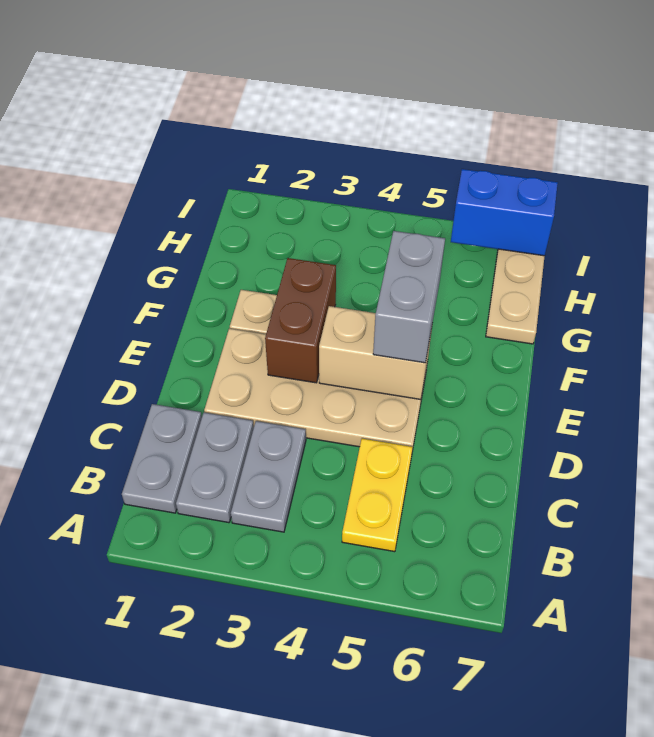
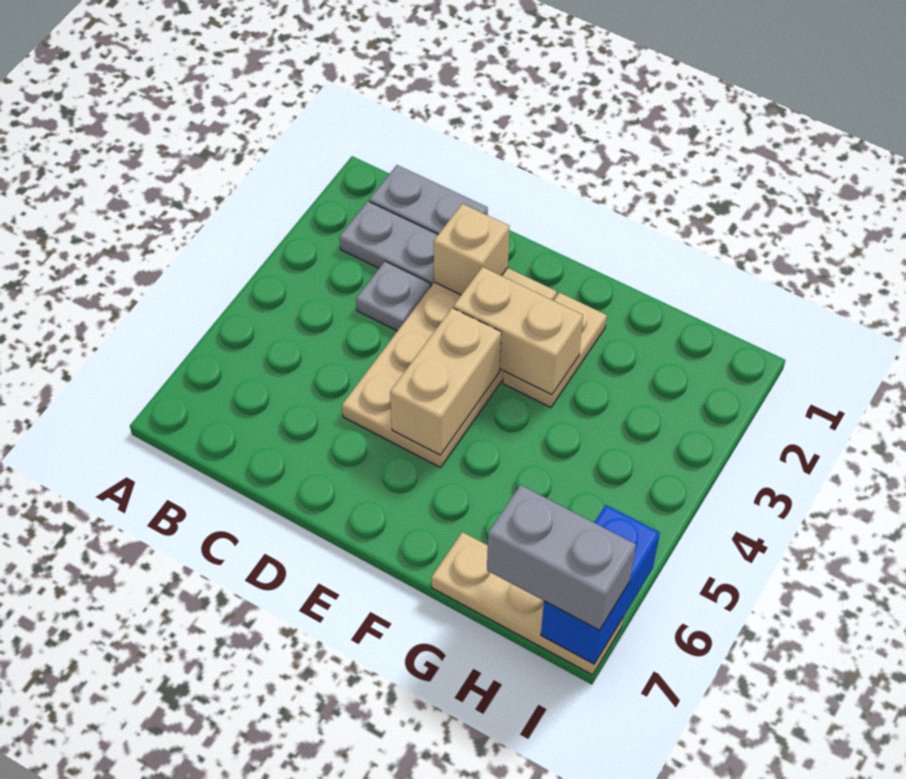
grey plate B3:C3 level 1 -> grey plate C3 level 1
yellow plate B5:C5 level 1 -> none
none -> tan brick D2 level 2
brown brick E3:F3 level 2 -> tan brick E3:F3 level 2
grey brick E5:F5 level 3 -> grey brick H7:I7 level 3

